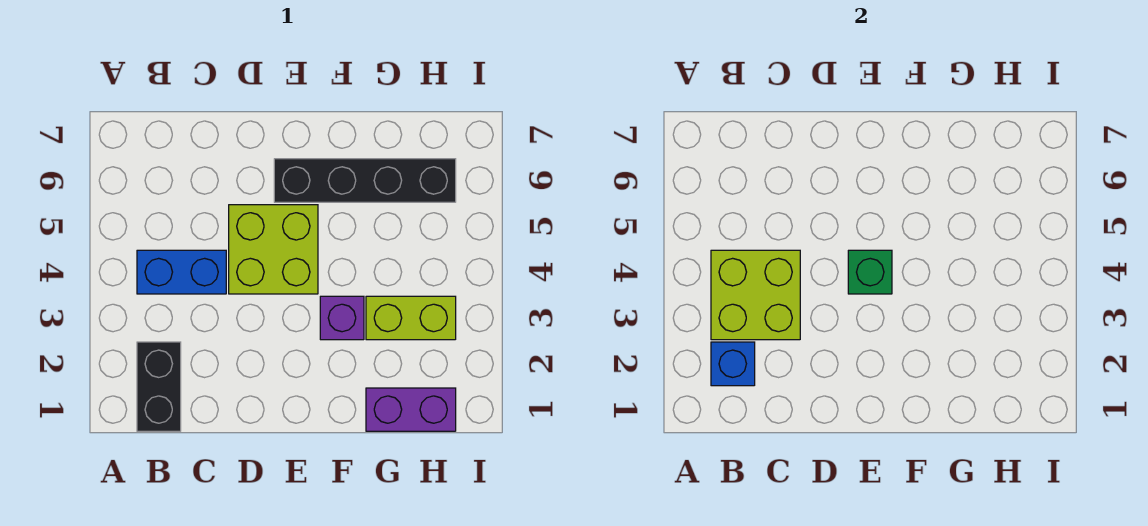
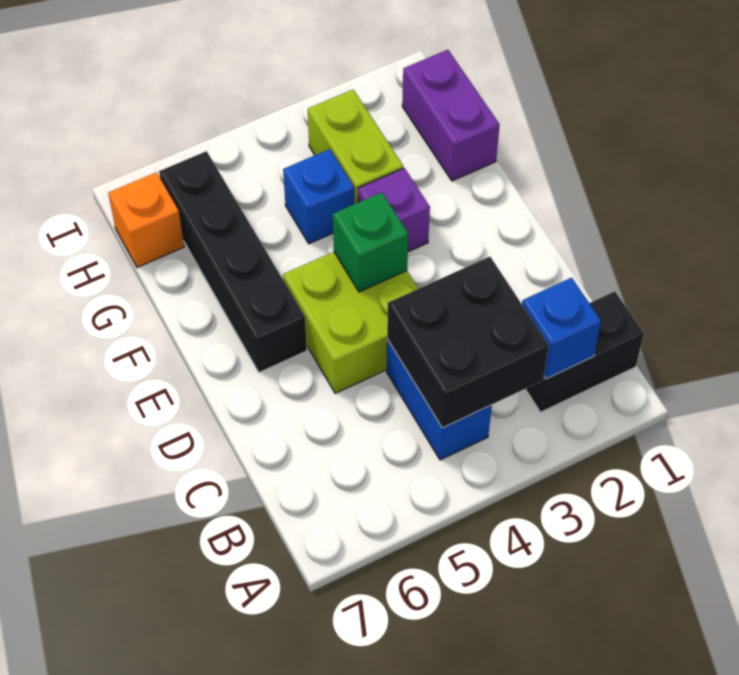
lime brick B3:C4 level 2 -> black brick B3:C4 level 2
none -> blue brick G4 level 1
none -> orange brick H7 level 1

